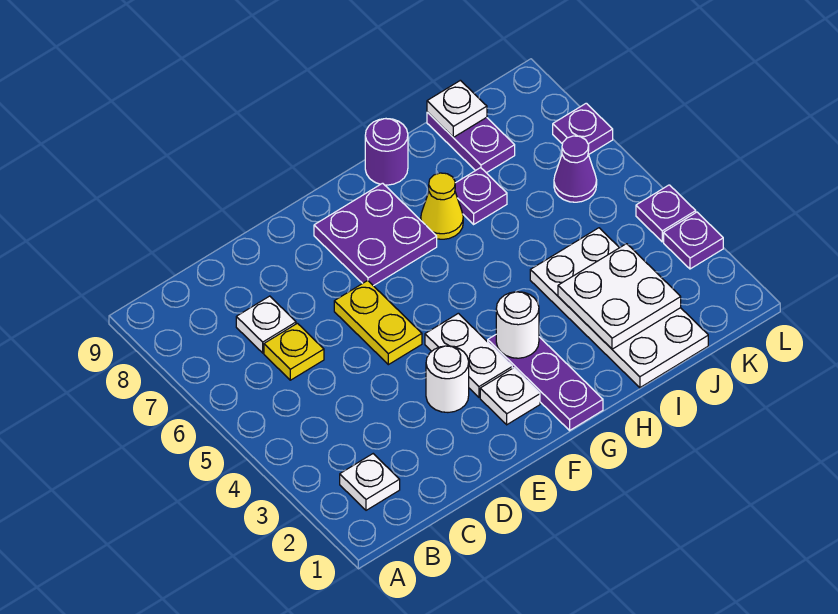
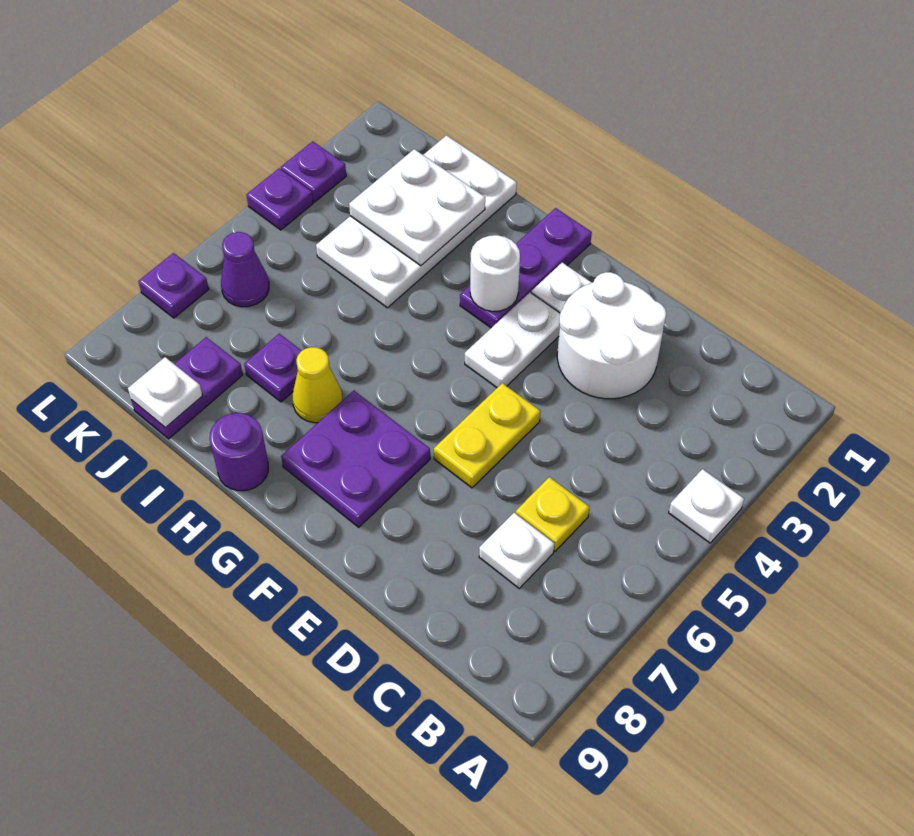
white plate B2 level 1 -> white plate A4 level 1
white round brick E3 level 1 -> white round brick D2:E3 level 1

